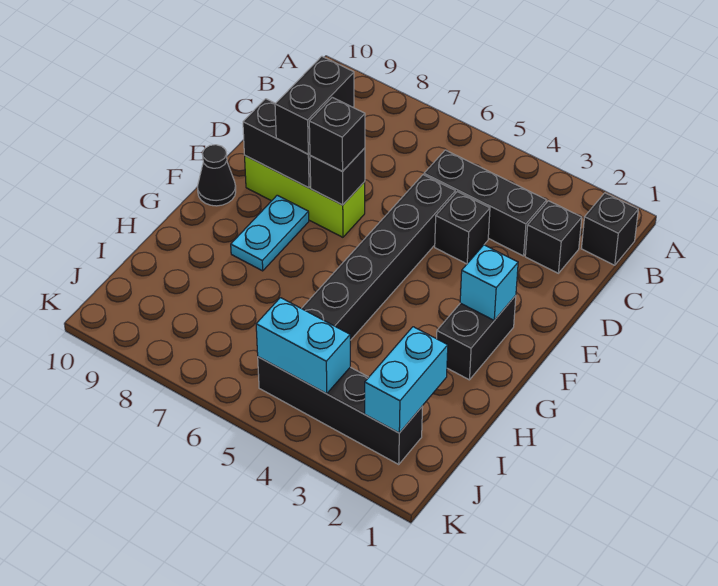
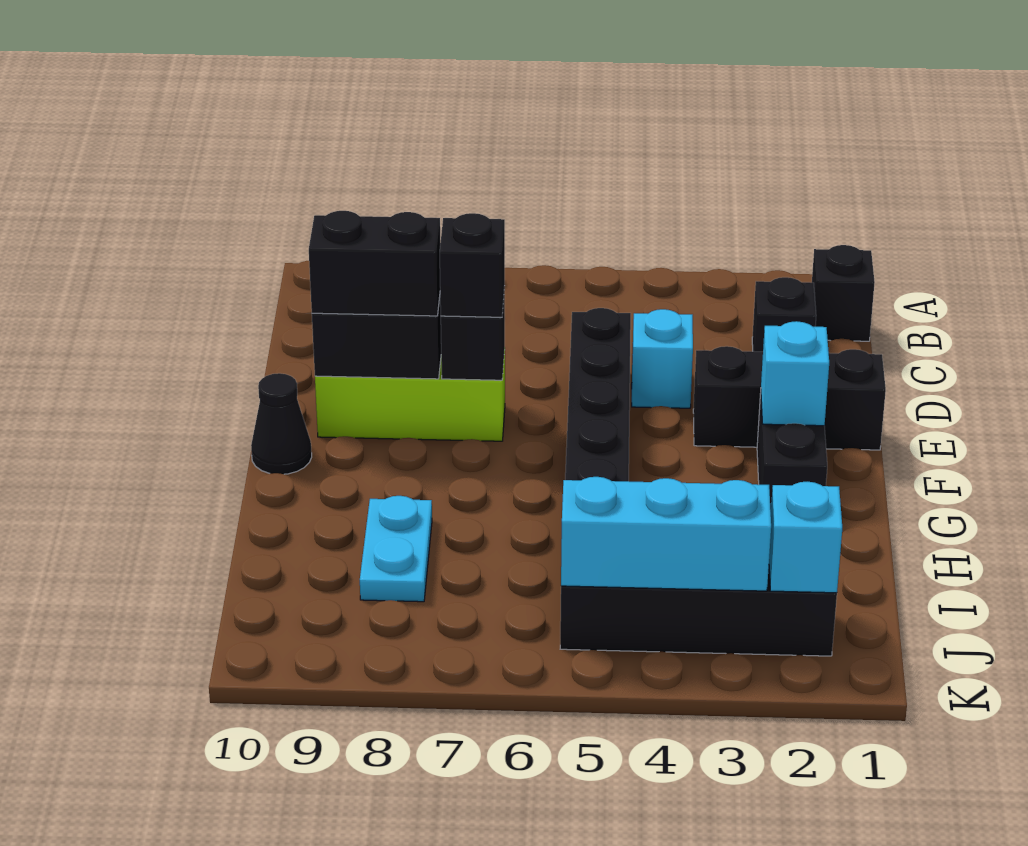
black brick C3:C5 level 1 -> black brick E1:E3 level 1
black brick D4 level 1 -> cyan brick D4 level 1
black brick D8:E8 level 3 -> black brick E8:E9 level 3
cyan plate F8:G8 level 1 -> cyan plate H8:I8 level 1
cyan brick I2:J2 level 2 -> cyan brick J2 level 2
cyan brick J4:J5 level 2 -> cyan brick J3:J5 level 2

